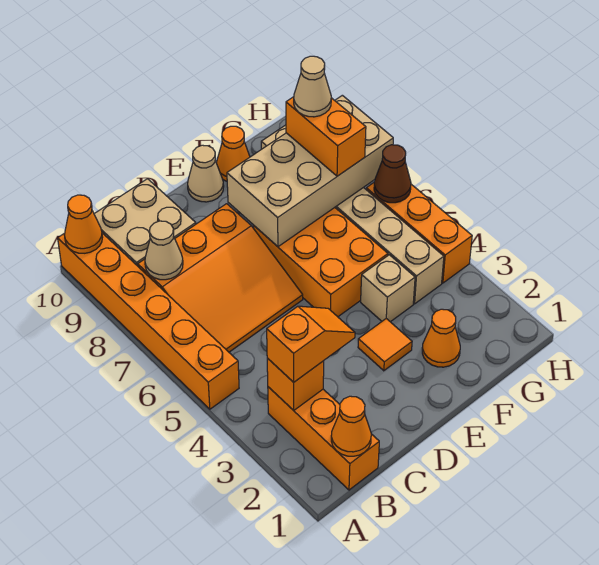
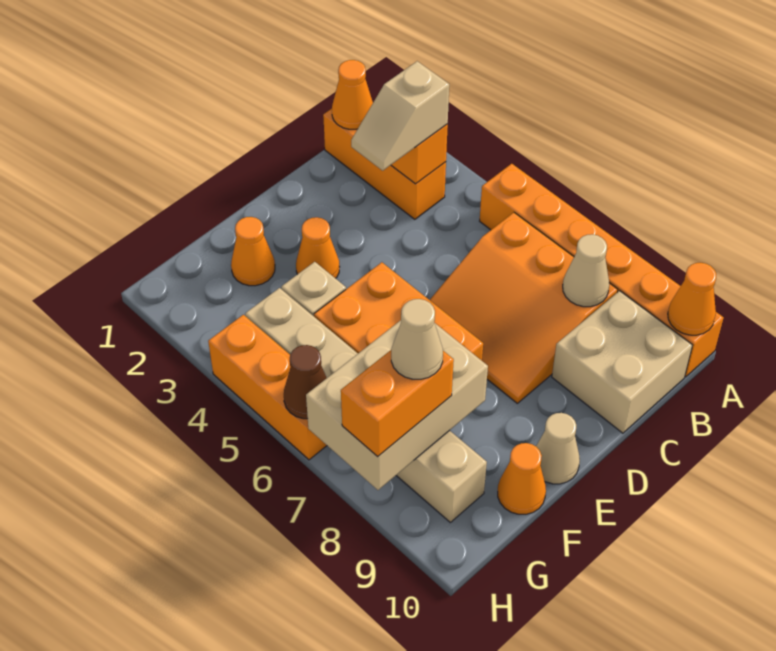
orange slope B3:C3 level 3 top B -> tan slope B3:C3 level 3 top B
orange slope B6:D8 level 1 top 8 -> orange slope B6:D8 level 1 top B
orange tile E3 level 1 -> orange cone E3 level 1
tan brick E7:H8 level 2 -> tan brick F7:H8 level 2
orange brick G7:G8 level 3 -> orange brick G8:H8 level 3

